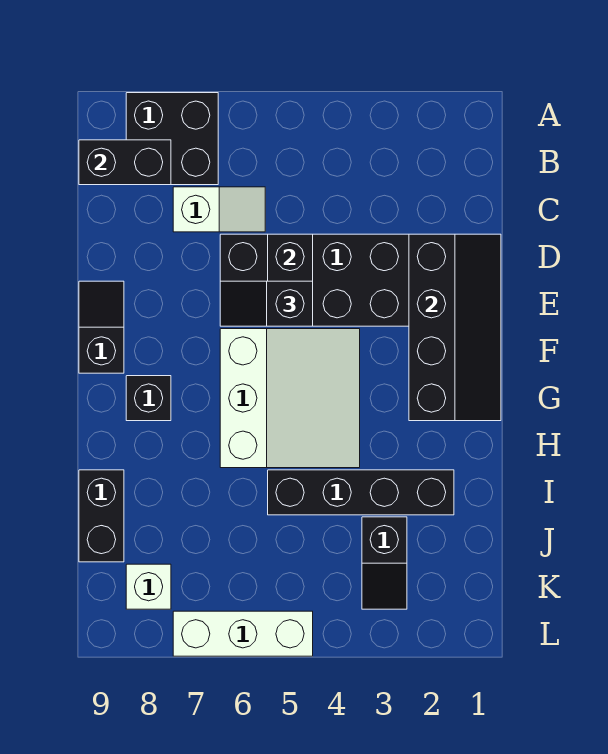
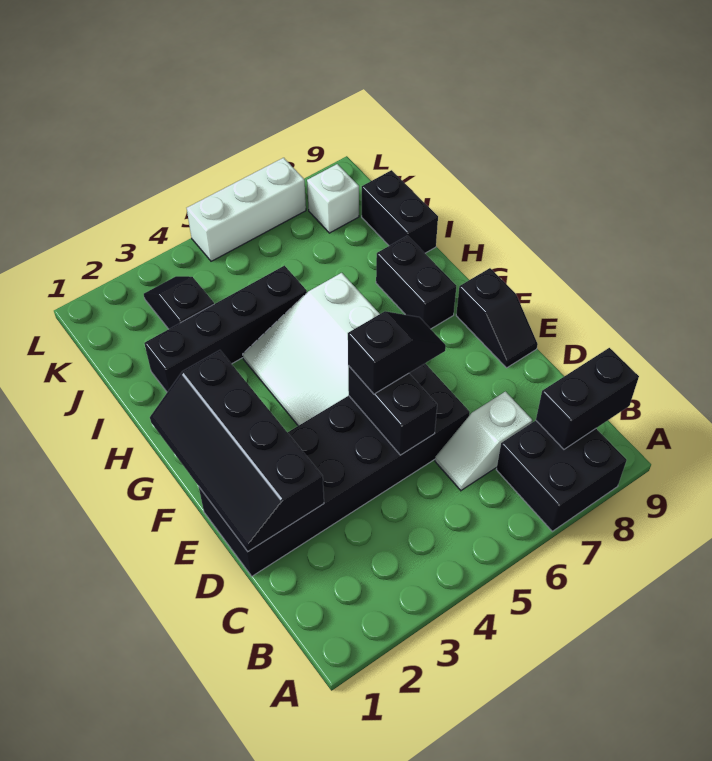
black brick G8 level 1 -> black brick G8:H8 level 1

